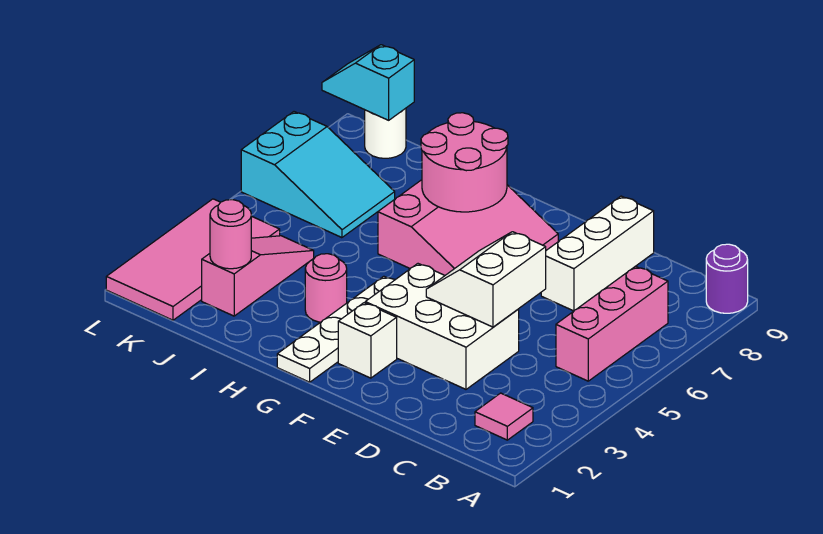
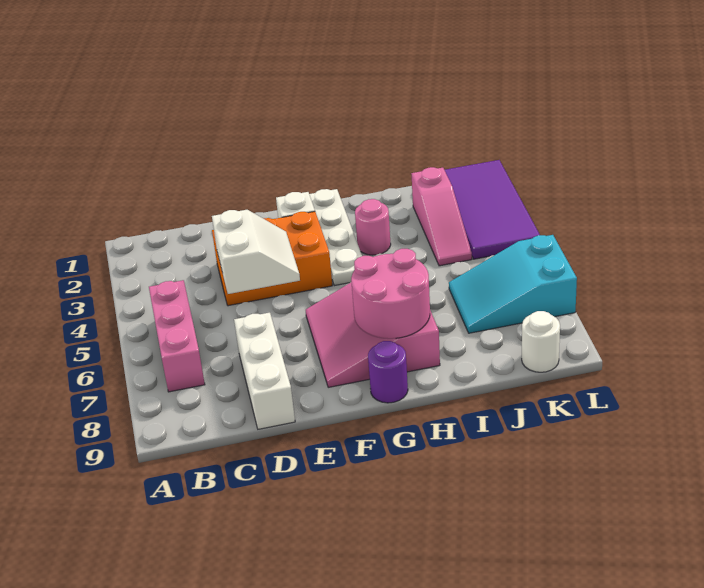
purple round brick A9 level 1 -> purple round brick G9 level 1
pink tile B2 level 1 -> none
white brick D3:F4 level 1 -> orange brick D3:F4 level 1
pink round brick J2 level 2 -> none
pink tile K1:L4 level 1 -> purple tile K1:L4 level 1
cyan slope K9:L9 level 2 top K -> none

